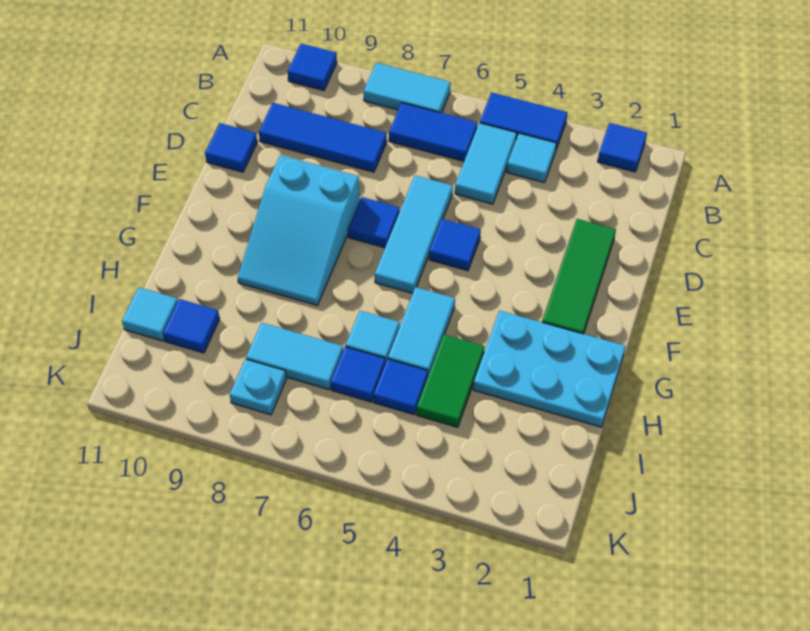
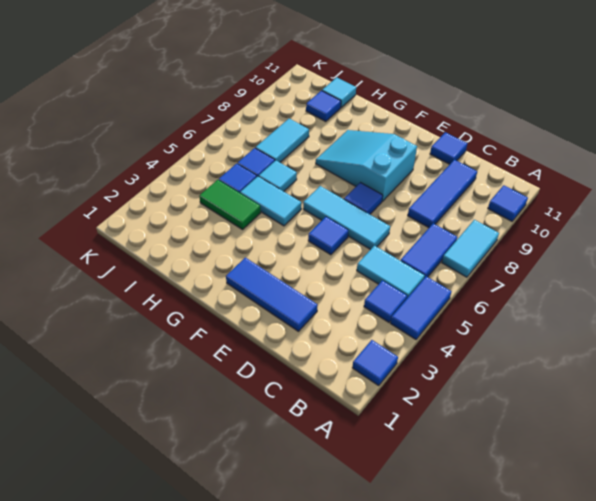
cyan tile B4 level 1 -> blue tile B4 level 1
green tile D2:F2 level 1 -> blue tile D2:F2 level 1
cyan plate G1:H3 level 1 -> none
cyan plate J8 level 1 -> none

